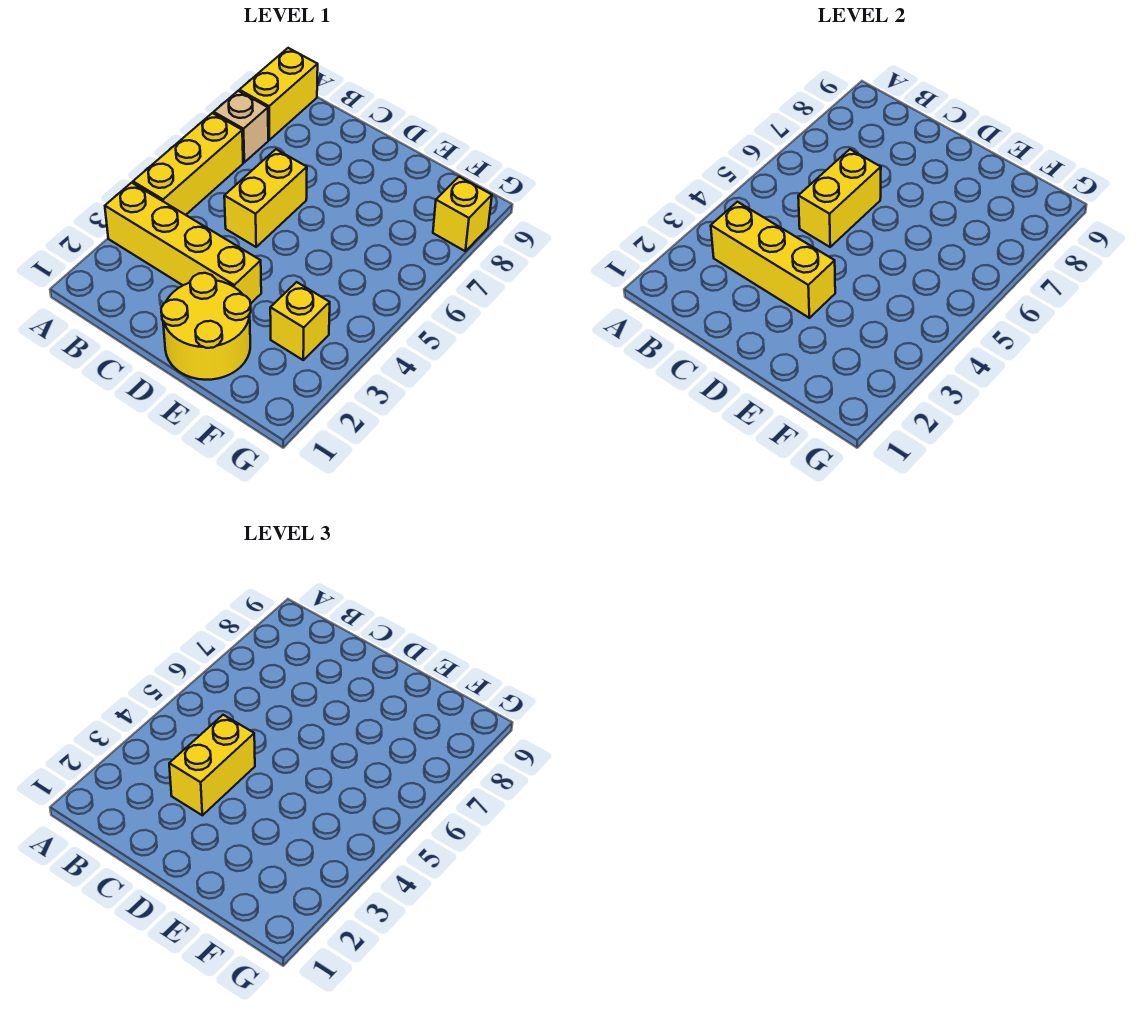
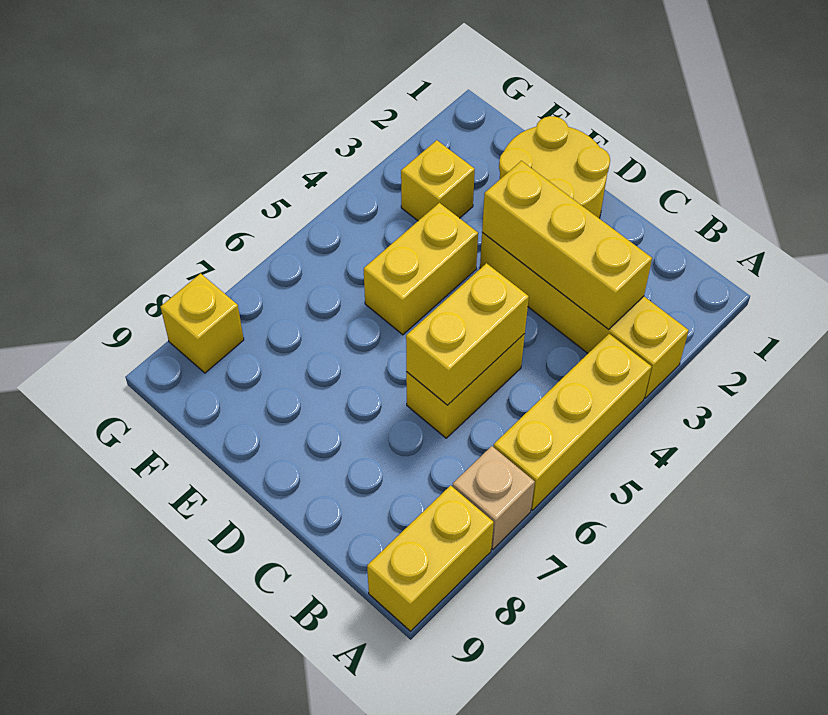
yellow brick C3:C4 level 3 -> yellow brick E4:E5 level 1

